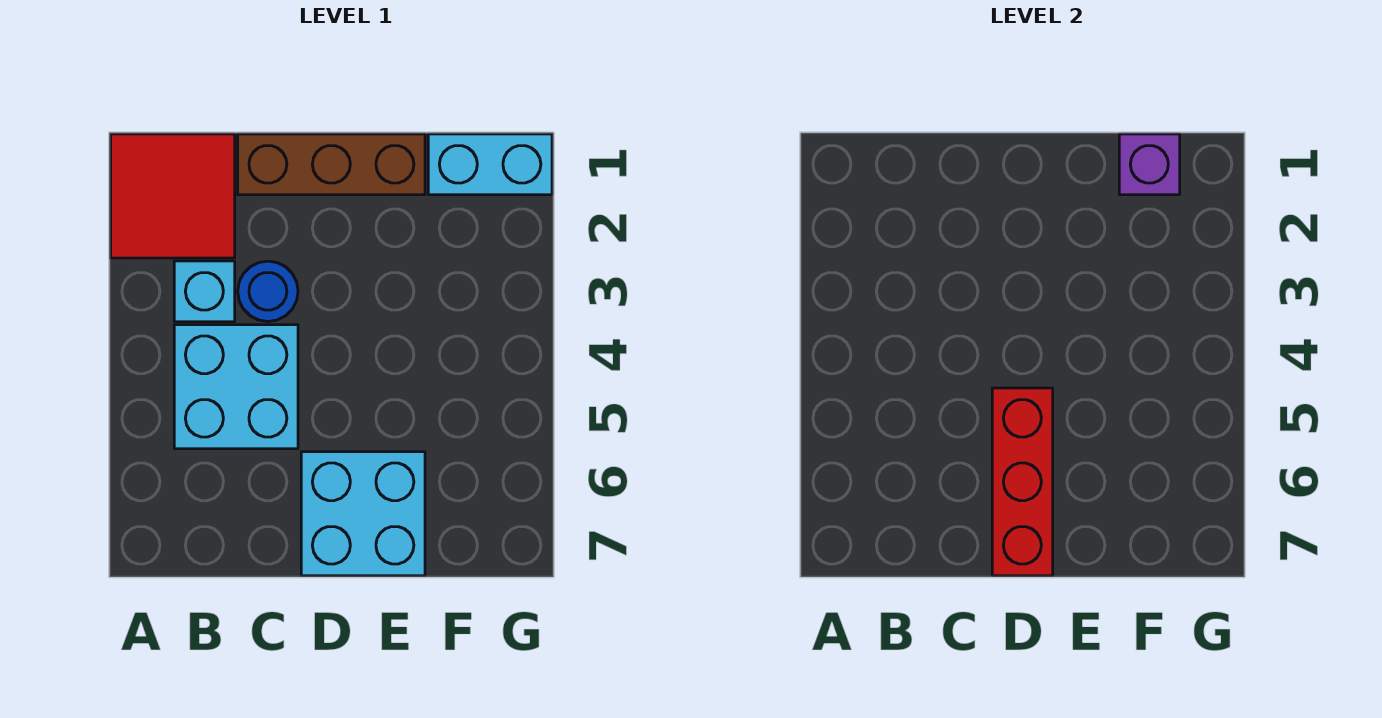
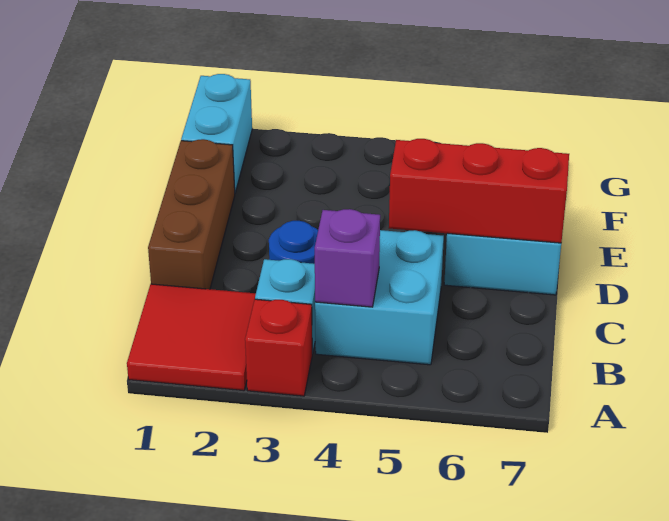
none -> red brick A3 level 1
purple brick F1 level 2 -> purple brick B4 level 2

